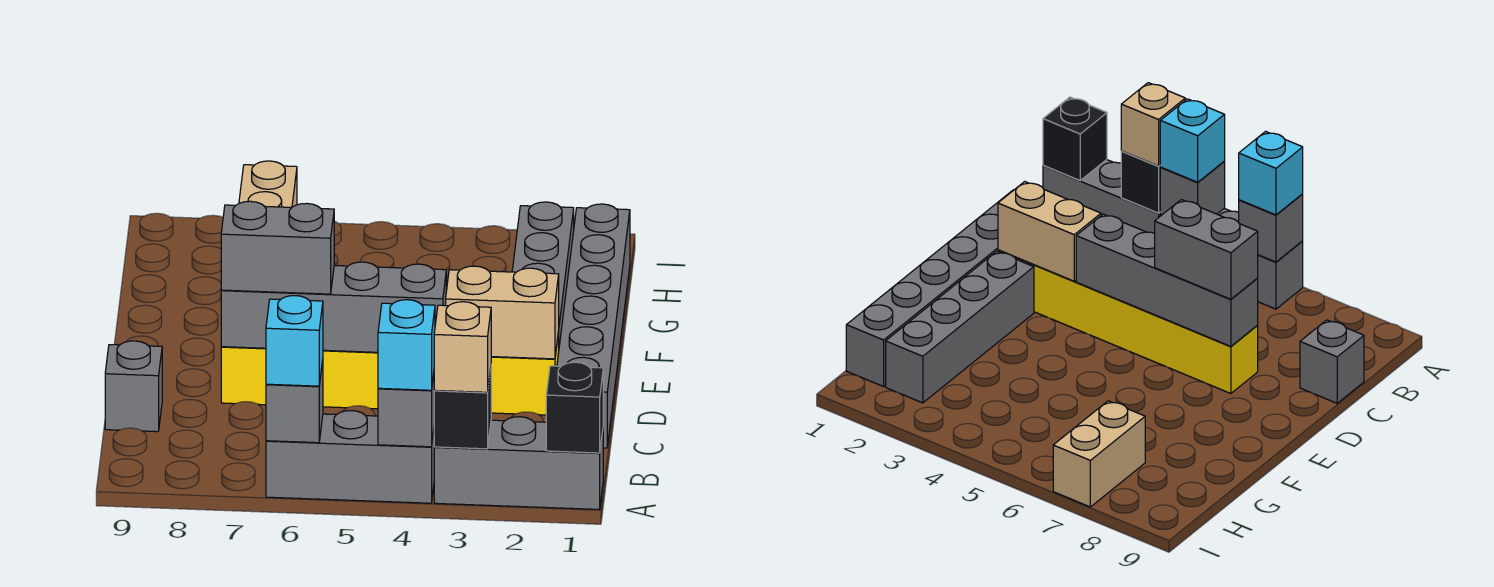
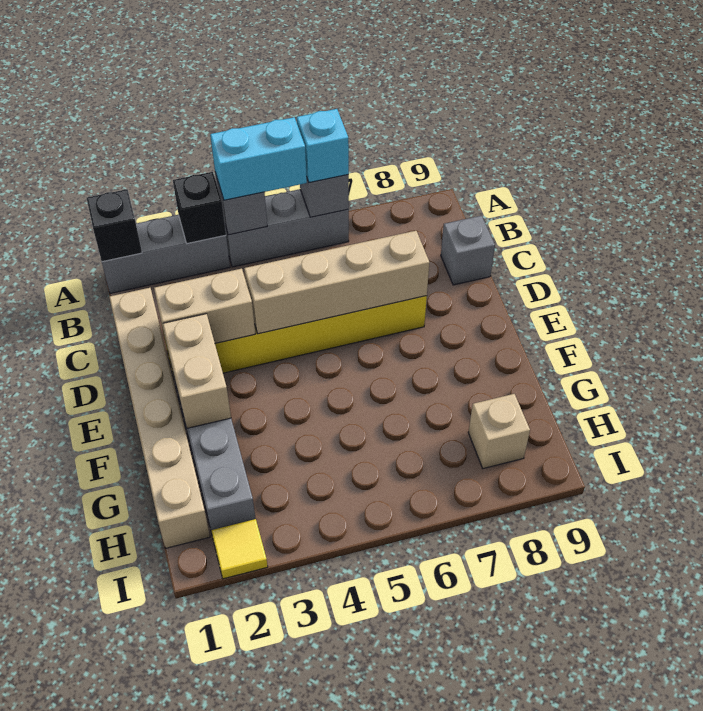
tan brick A3 level 3 -> tan brick H8 level 1
cyan brick A4 level 3 -> cyan brick A4:A5 level 3
grey brick C1:H1 level 1 -> tan brick C1:H1 level 1
grey brick D4:D7 level 2 -> tan brick D4:D7 level 2
grey brick D6:D7 level 3 -> none
tan brick H7:I7 level 1 -> tan brick E2:F2 level 2
none -> yellow tile I2 level 1

